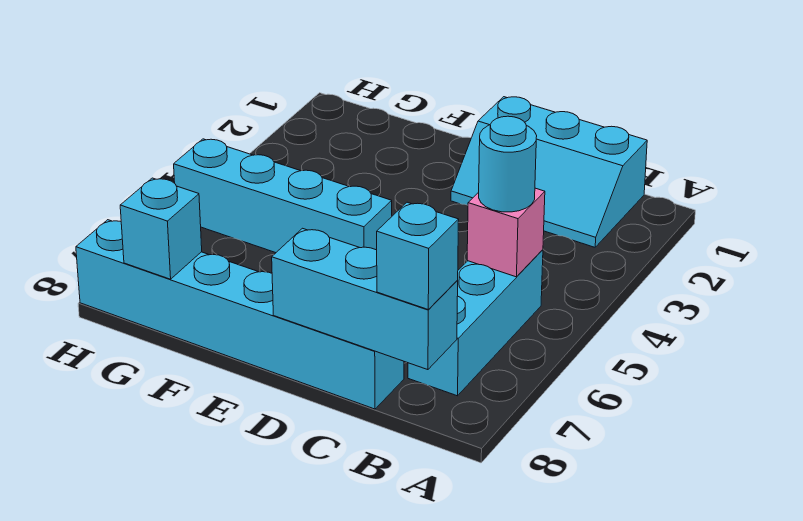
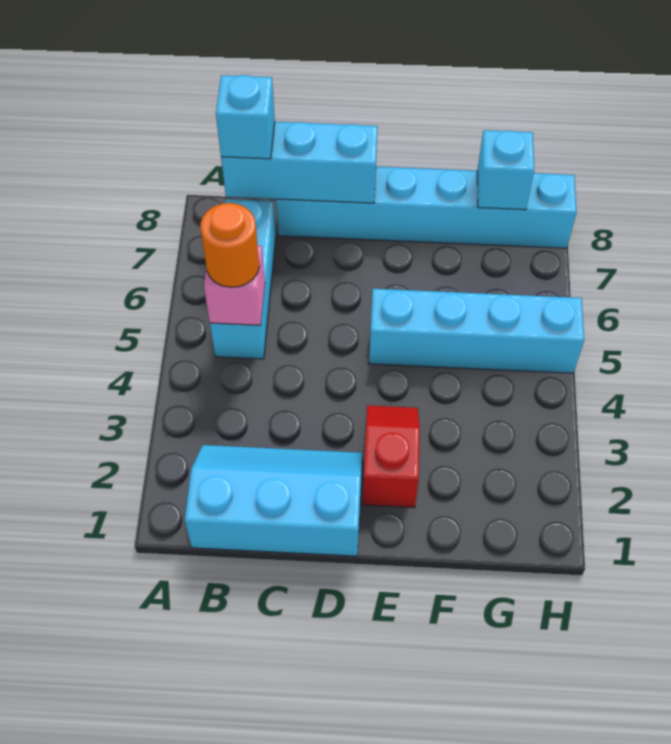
cyan round brick B5 level 3 -> orange round brick B5 level 3
none -> red slope E2:E3 level 1 top 2

